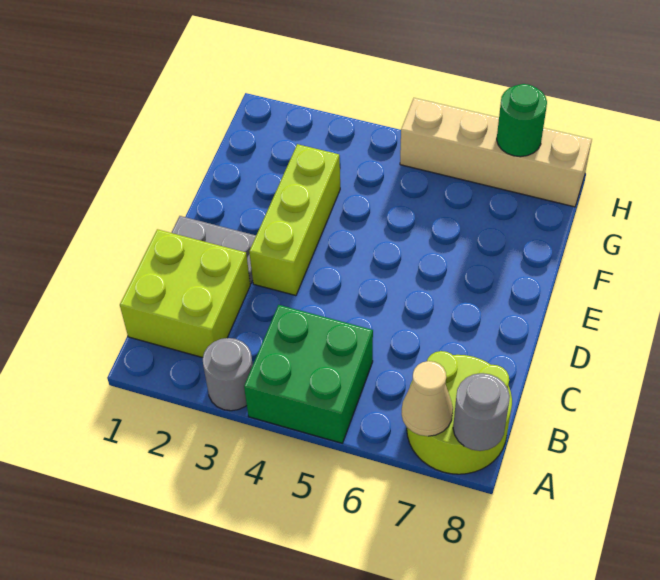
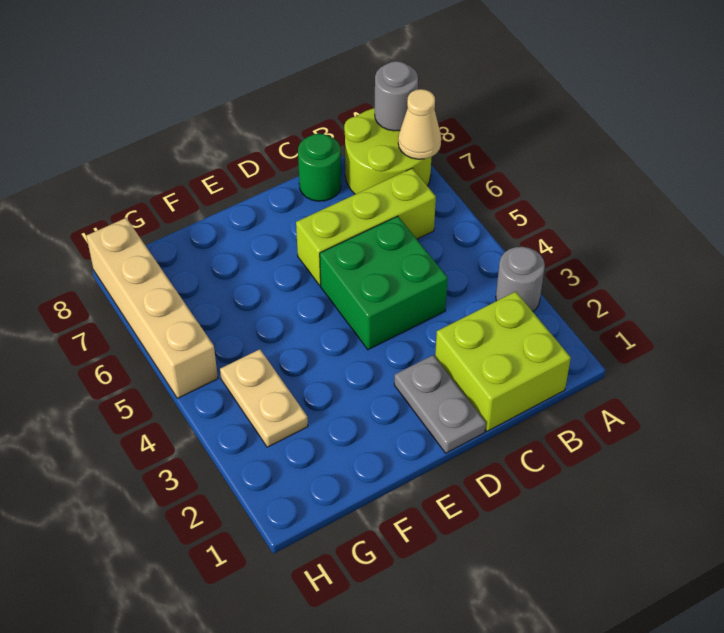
green brick A4:B5 level 1 -> green brick C4:D5 level 1
lime brick D3:F3 level 1 -> lime brick B6:D6 level 1
none -> tan plate G3:G4 level 1
green round brick H7 level 2 -> green round brick C8 level 1

